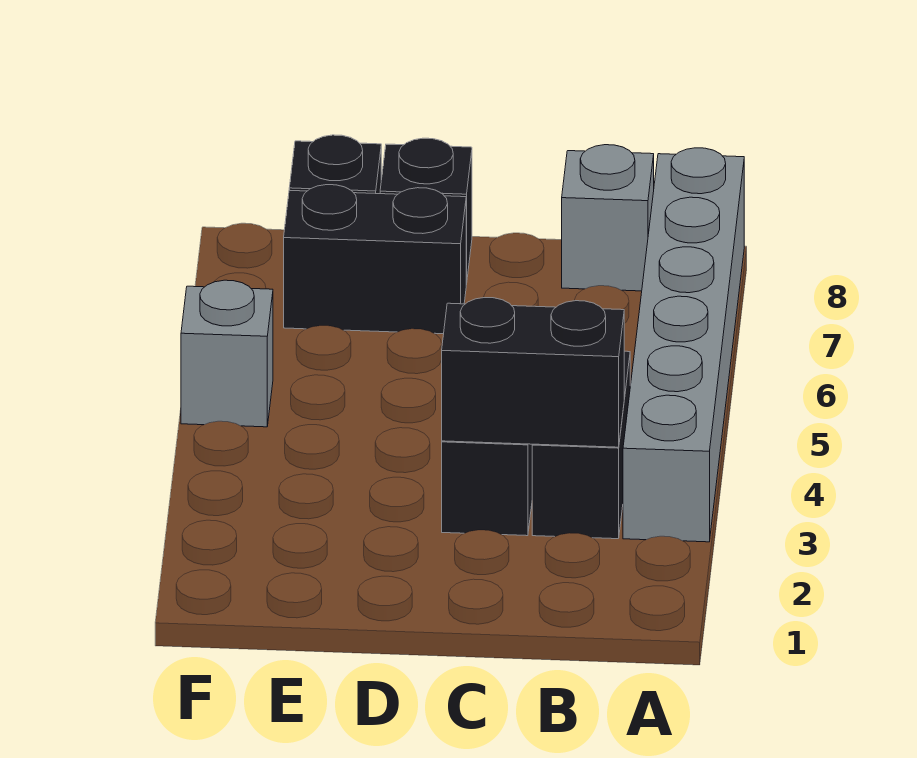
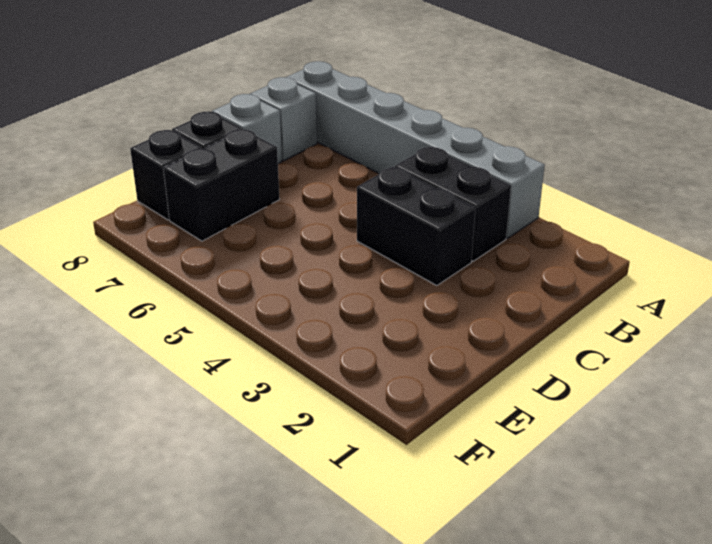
black brick B3:C3 level 2 -> none
grey brick F5 level 1 -> grey brick C8 level 1

